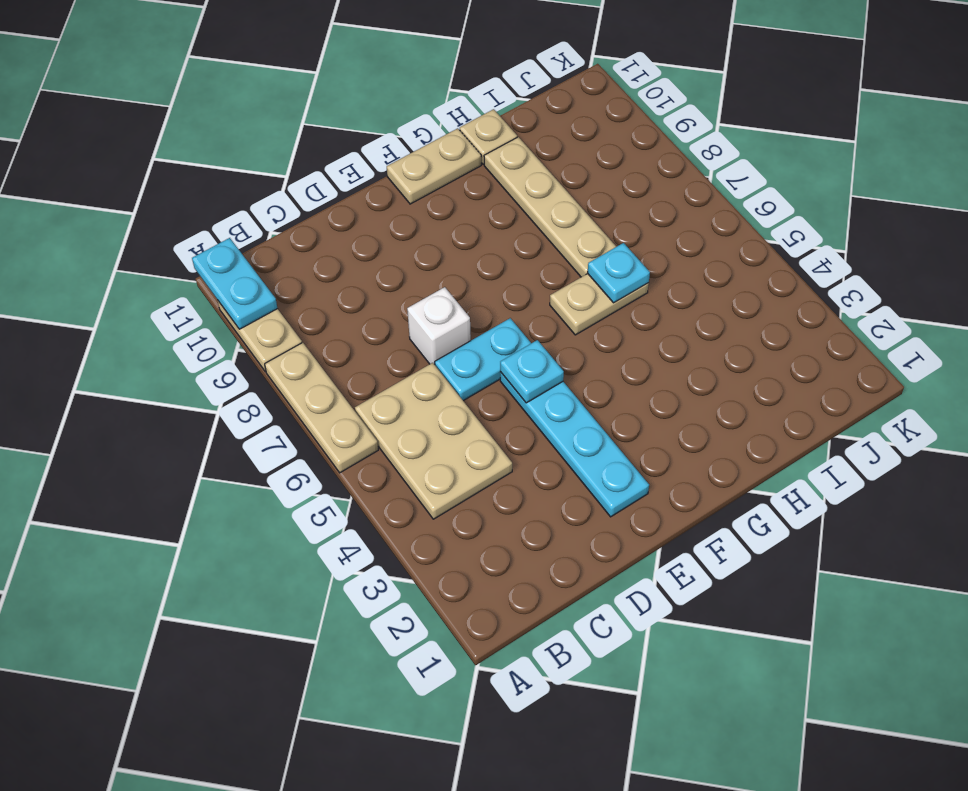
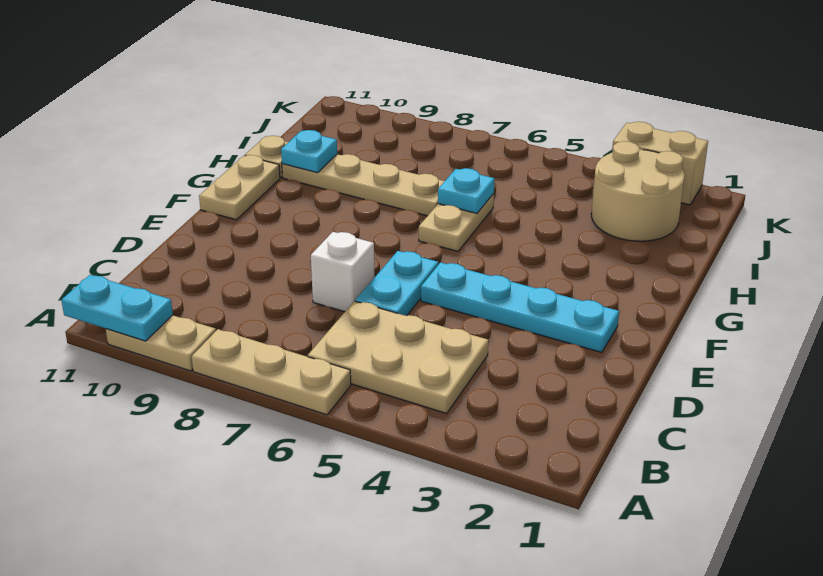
cyan plate E5 level 2 -> cyan plate H10 level 2
none -> tan round brick I2:J3 level 1
none -> tan brick K2:K3 level 1

